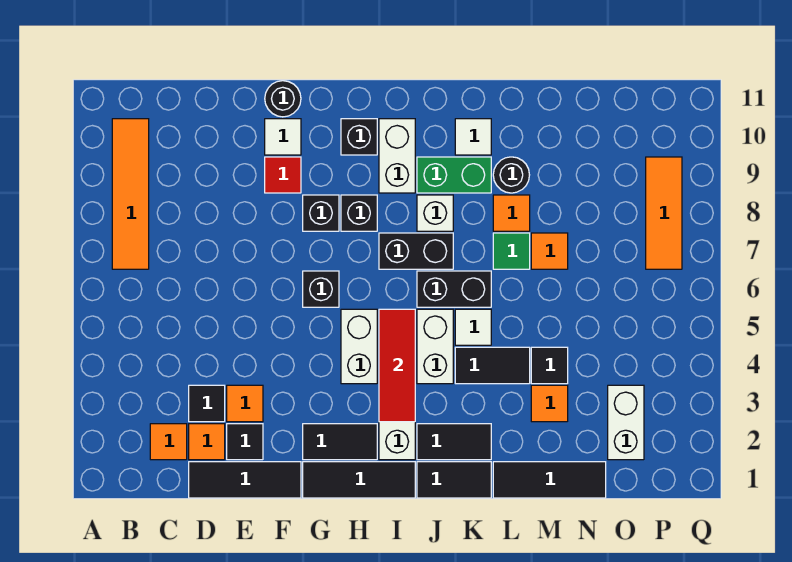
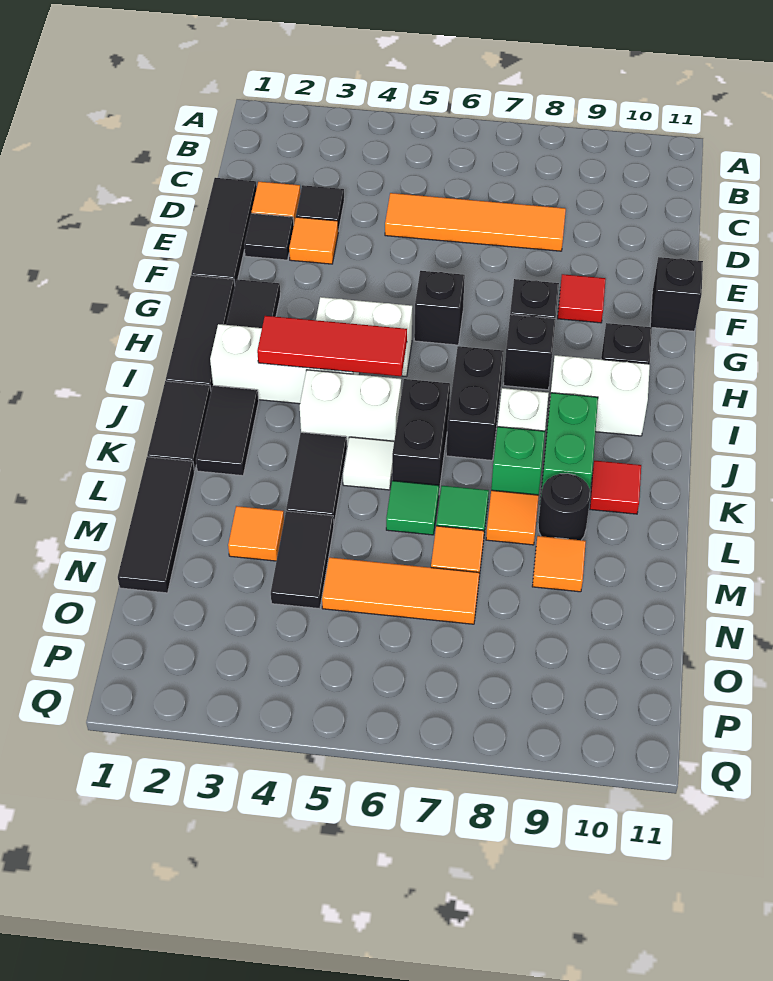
orange tile B7:B10 level 1 -> orange tile D5:D8 level 1
orange tile C2 level 1 -> orange tile M9 level 1
white tile F10 level 1 -> none
black round brick F11 level 1 -> black brick F11 level 1
none -> green brick K8 level 1
white tile K10 level 1 -> red tile K10 level 1
none -> green tile L6 level 1
black tile M4 level 1 -> black tile M4:N4 level 1
white brick O2:O3 level 1 -> none
orange tile P7:P9 level 1 -> orange tile N5:N7 level 1

